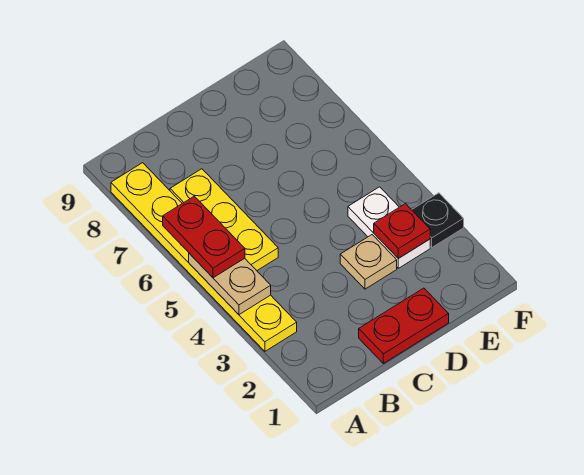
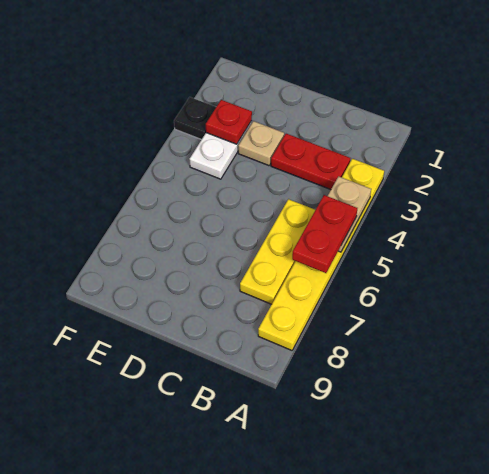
red plate C1:D1 level 1 -> red plate B3:C3 level 1

